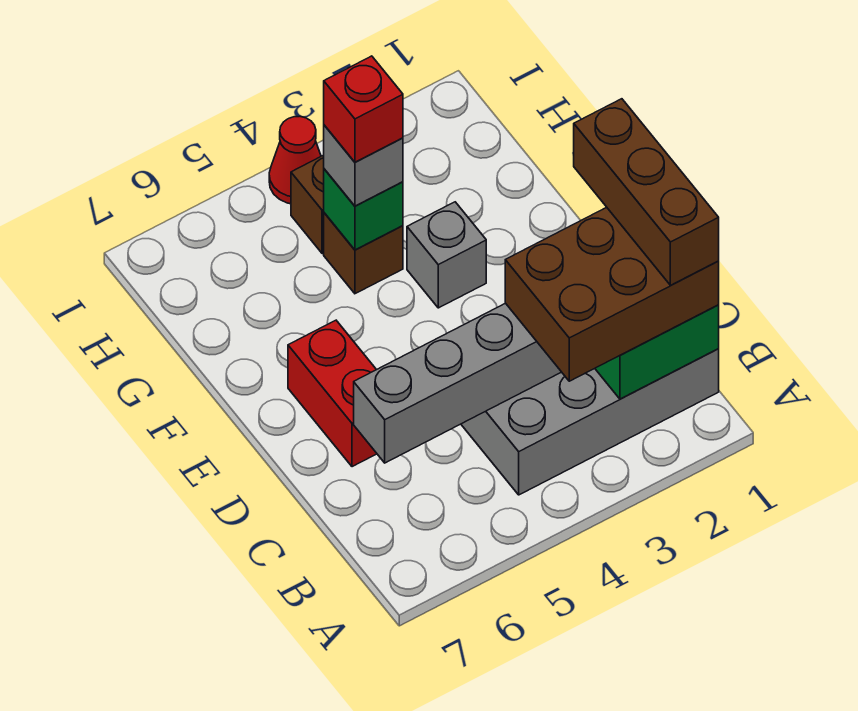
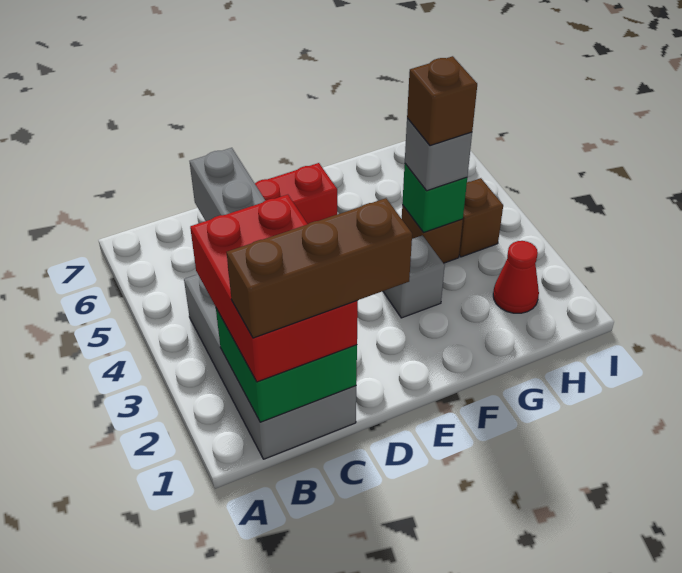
brown brick B1:C3 level 3 -> red brick B1:C3 level 3
red brick G4 level 4 -> brown brick G4 level 4
red cone I4 level 1 -> red cone H2 level 1

